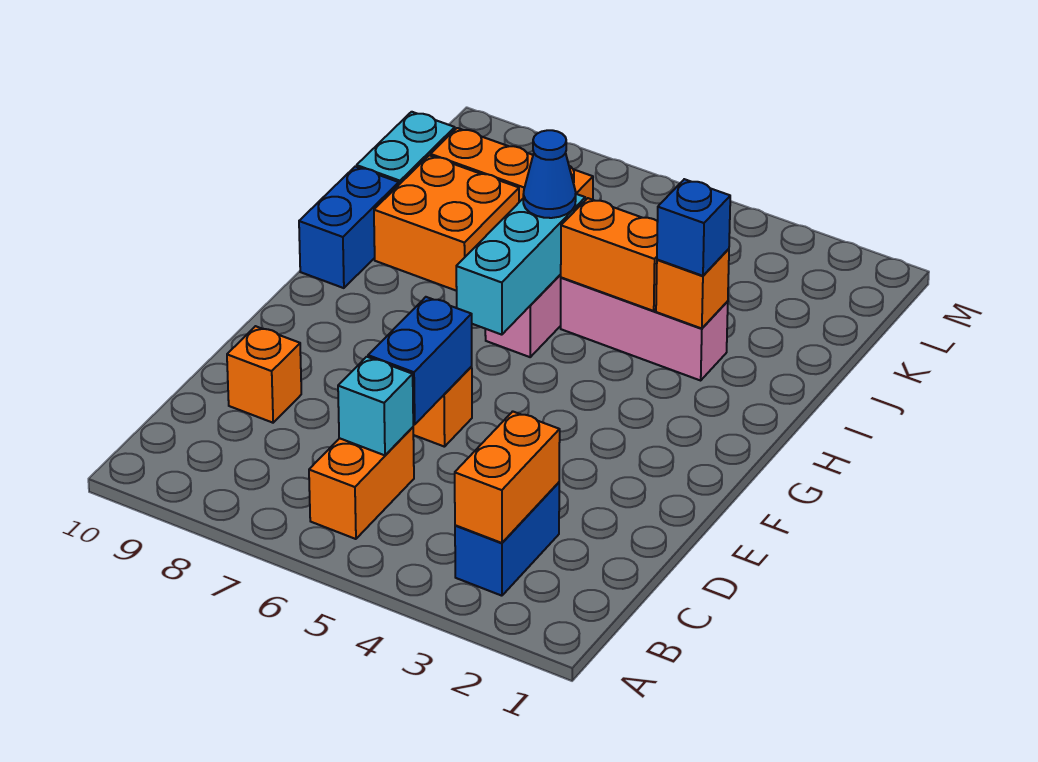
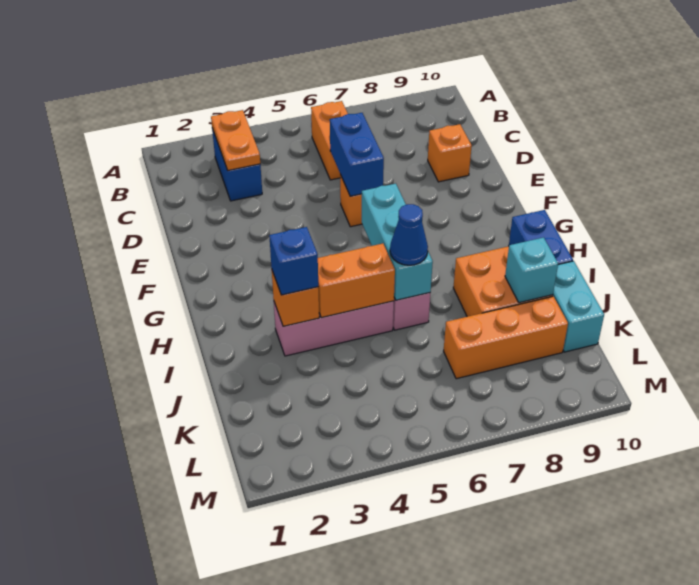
orange brick B3:C3 level 2 -> orange plate B3:C3 level 2
cyan brick C6 level 2 -> cyan brick J9 level 2

